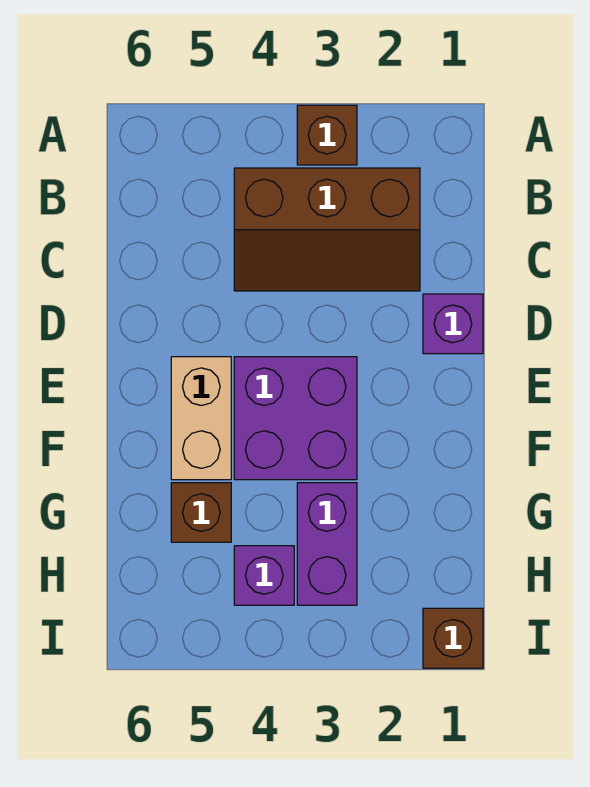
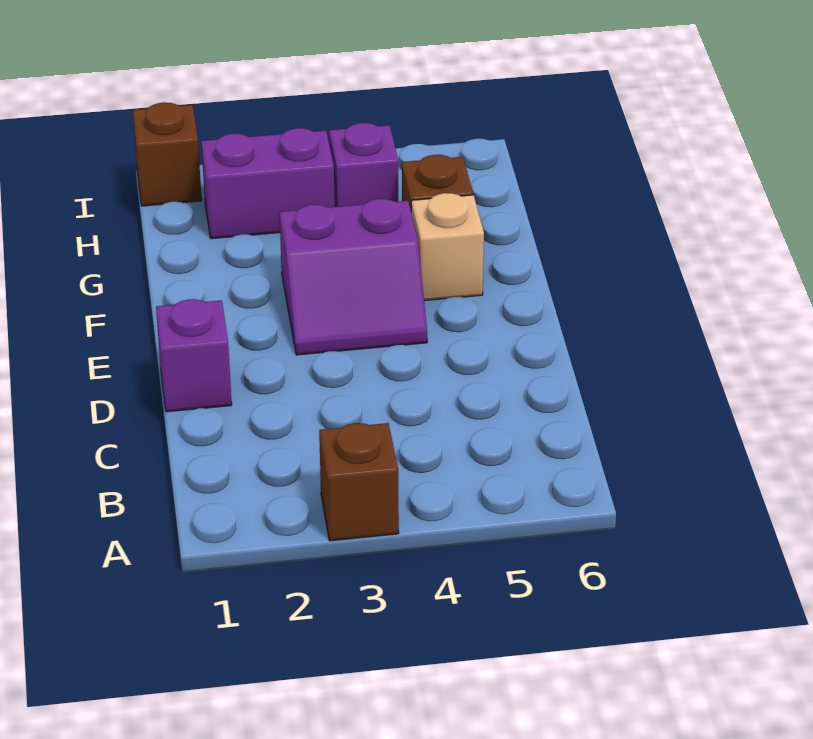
brown slope B2:C4 level 1 top B -> none
purple brick E3:F4 level 1 -> purple slope E3:F4 level 1 top F
tan brick E5:F5 level 1 -> tan brick F5 level 1
purple brick G3:H3 level 1 -> purple brick H2:H3 level 1

